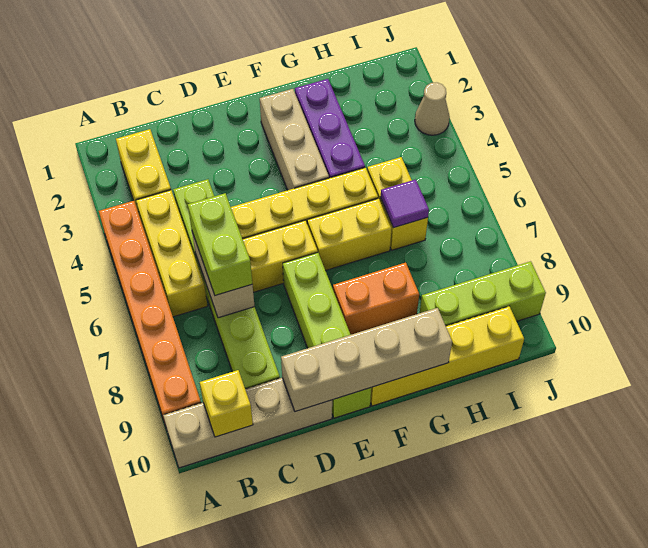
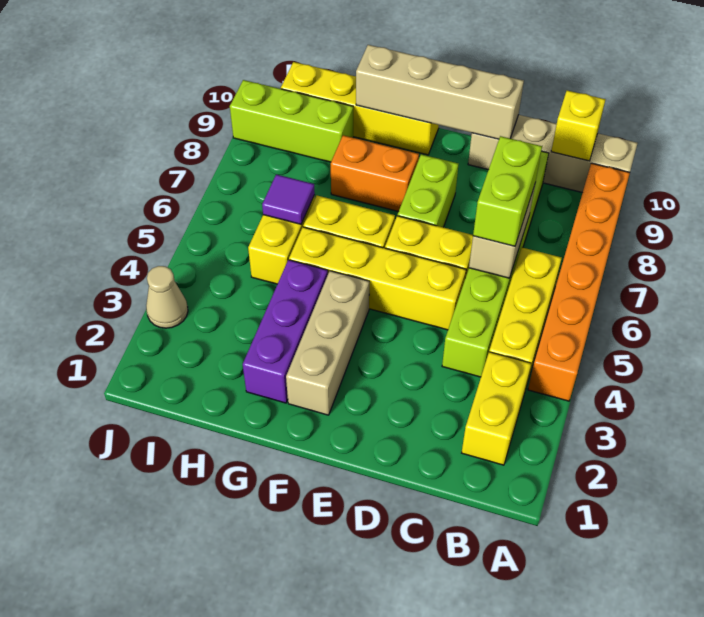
lime brick E7:E10 level 1 -> lime brick E7:E8 level 1

